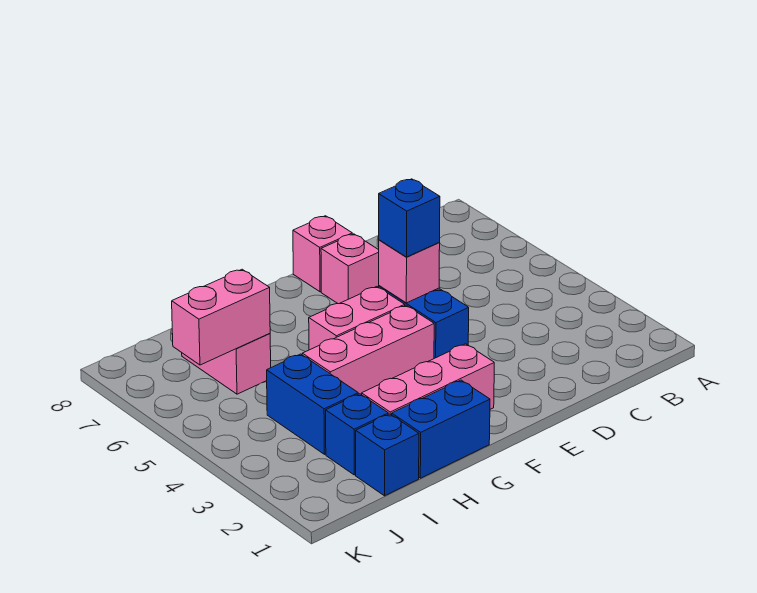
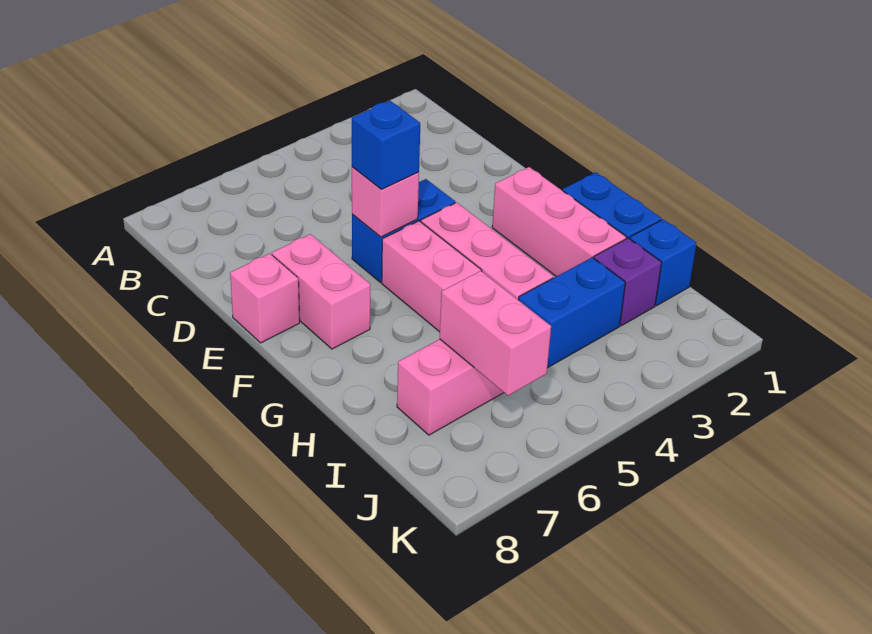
pink brick E7 level 1 -> pink brick E7:F7 level 1
blue brick I2 level 1 -> purple brick I2 level 1

